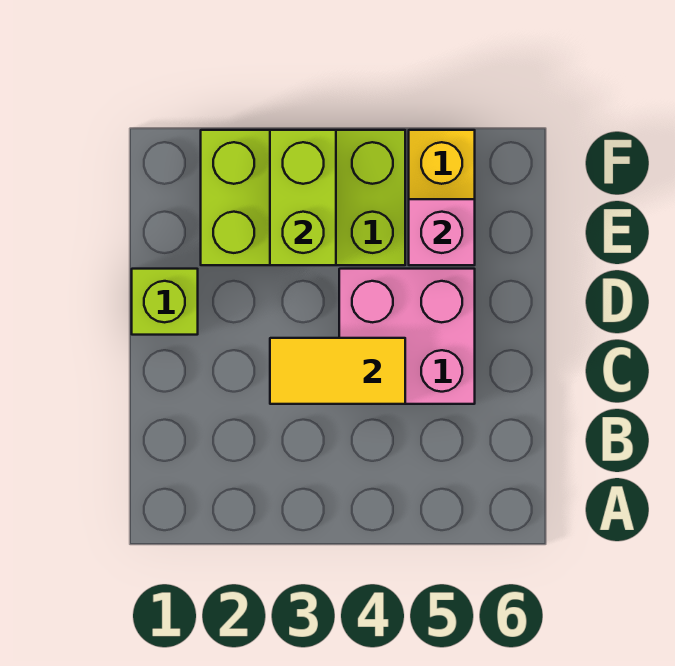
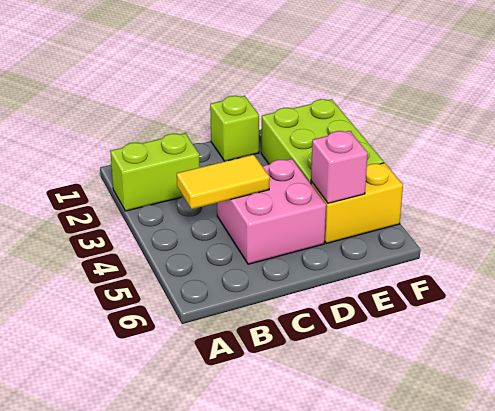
yellow tile C3:C4 level 2 -> yellow tile B4:C4 level 2
lime brick E3:F3 level 2 -> lime brick A2:B2 level 1

